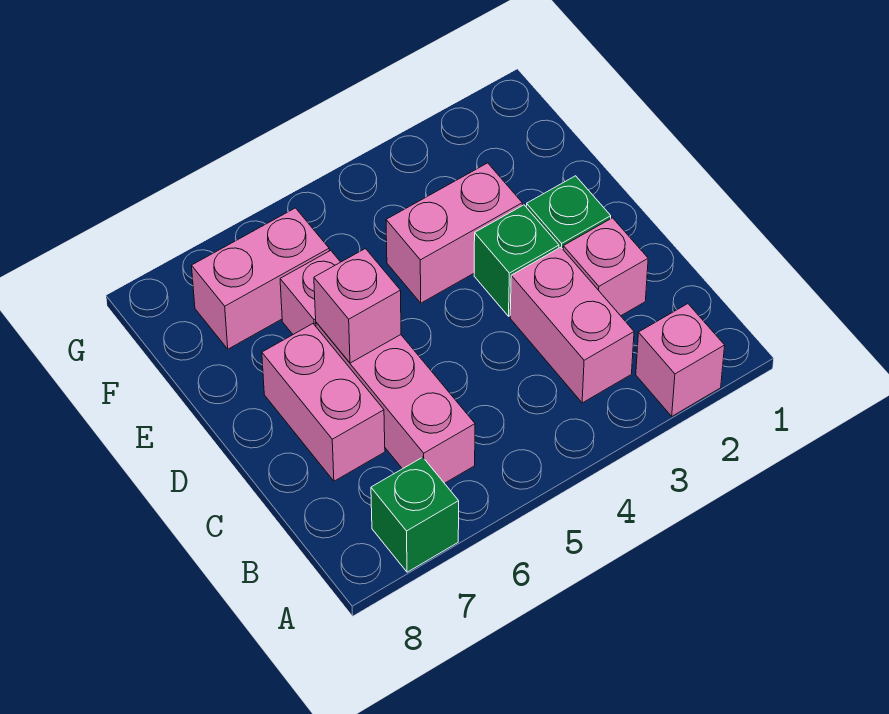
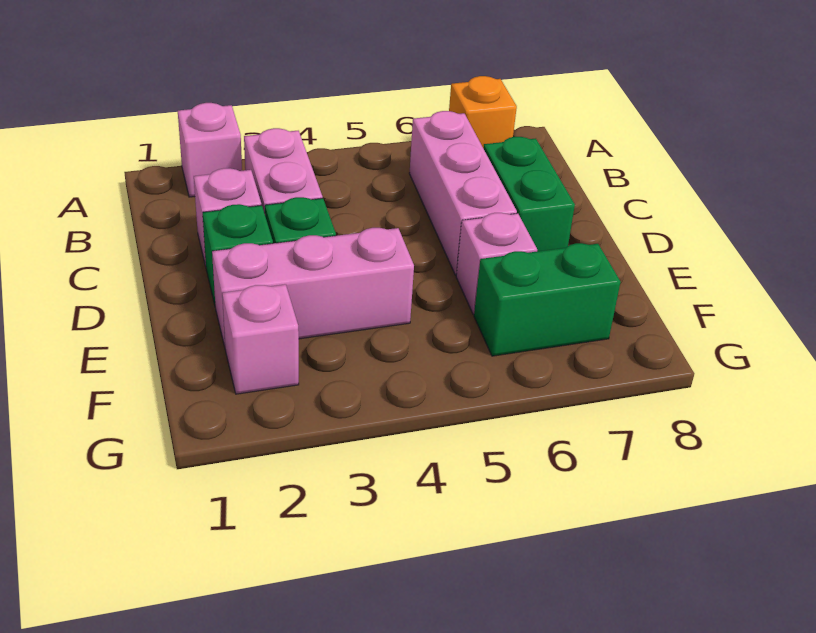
green brick A7 level 1 -> orange brick A7 level 1
pink brick C7:D7 level 1 -> green brick C7:D7 level 1
pink brick D6 level 2 -> pink brick F2 level 1
pink brick E3:E4 level 1 -> pink brick E2:E4 level 1
pink brick F6:F7 level 1 -> green brick F6:F7 level 1

